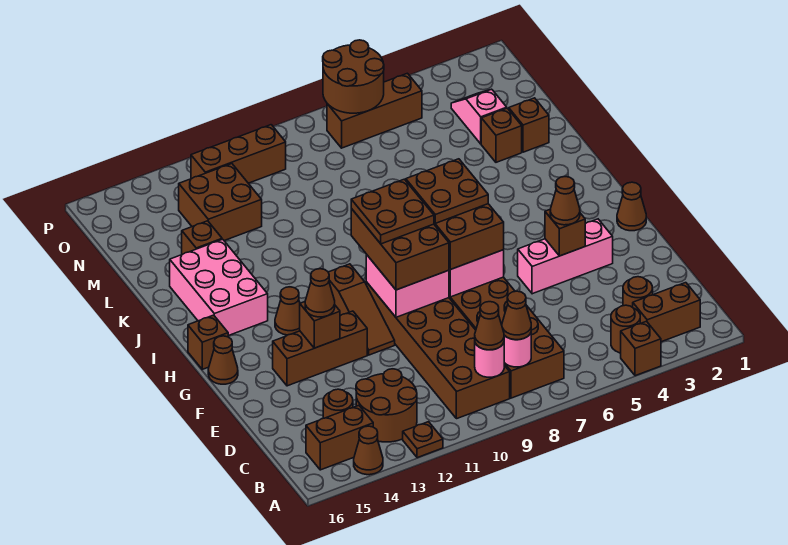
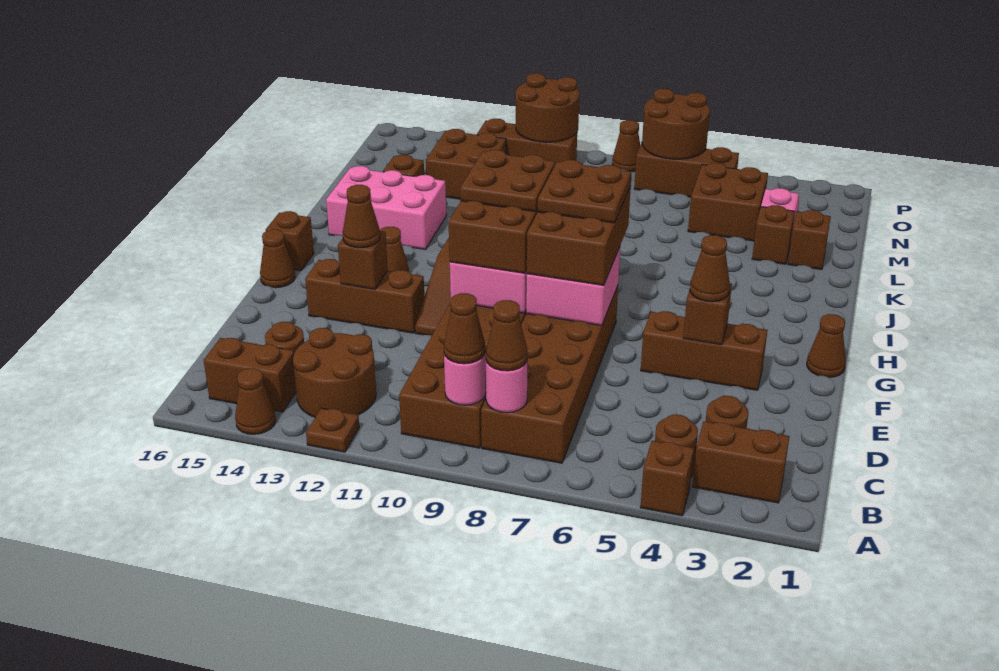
pink brick F3:F5 level 1 -> brown brick F3:F5 level 1
pink brick I14:K15 level 1 -> pink brick J13:K15 level 1
none -> brown brick M4:N5 level 1
none -> brown round brick O10:P11 level 2
none -> brown cone P8 level 1

